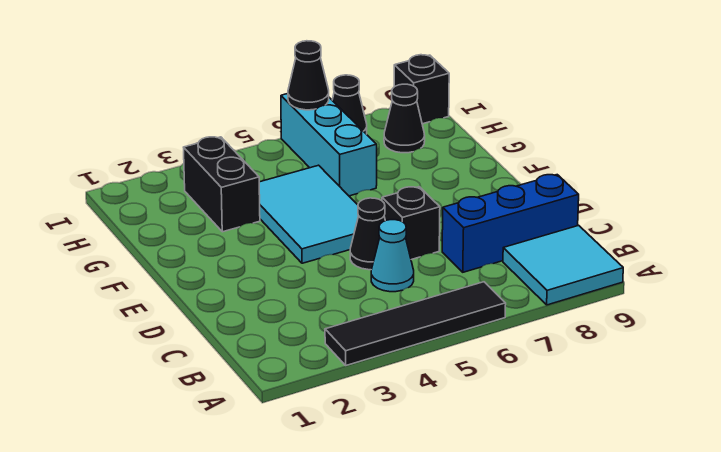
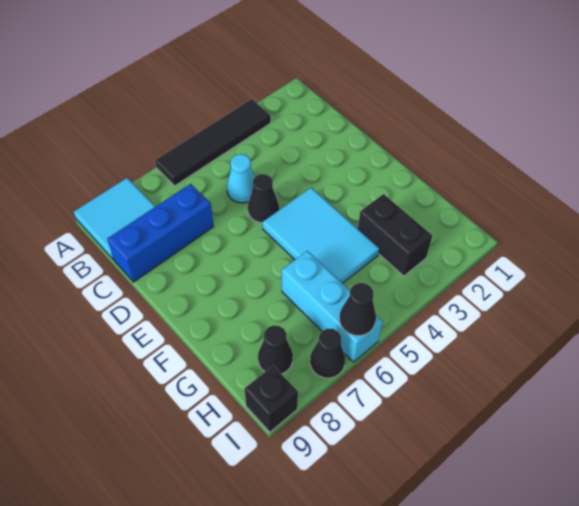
black brick D6 level 1 -> none

